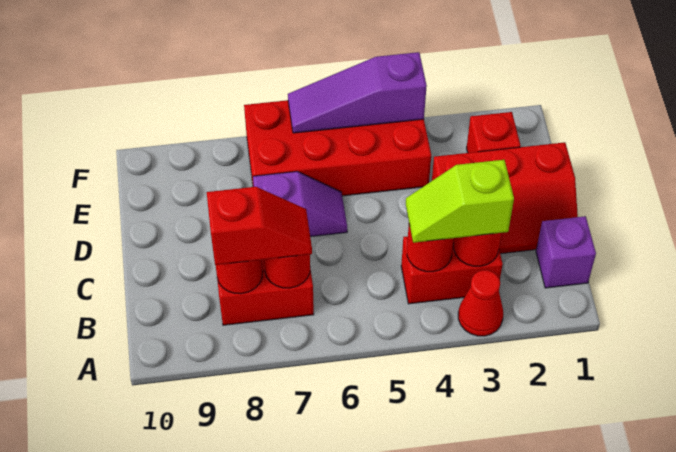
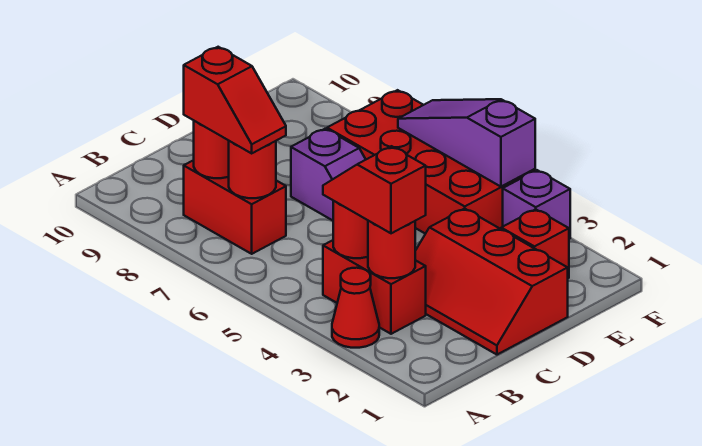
purple brick B1 level 1 -> purple brick F3 level 1
lime slope B3:B4 level 3 top 3 -> red slope B3:B4 level 3 top 3

